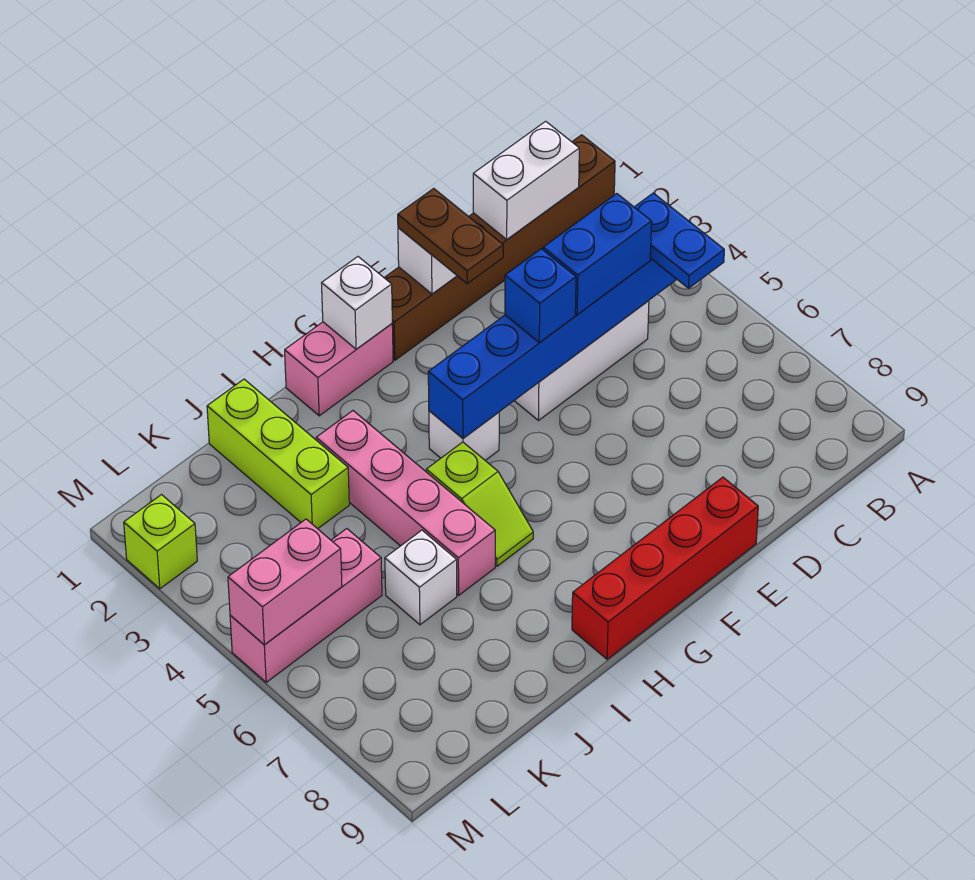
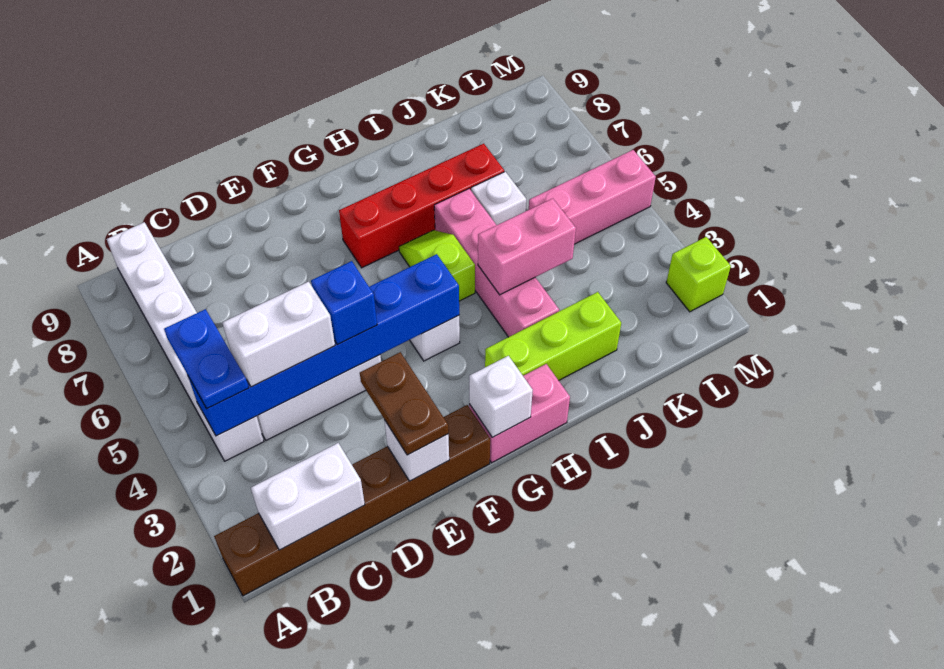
none -> white brick B4:B9 level 1
blue brick C4:D4 level 3 -> white brick C4:D4 level 3
red brick E9:H9 level 1 -> red brick G7:J7 level 1
lime brick J1:J3 level 1 -> lime brick H2:J2 level 1
pink brick L5:M5 level 2 -> pink brick I4:J4 level 2

